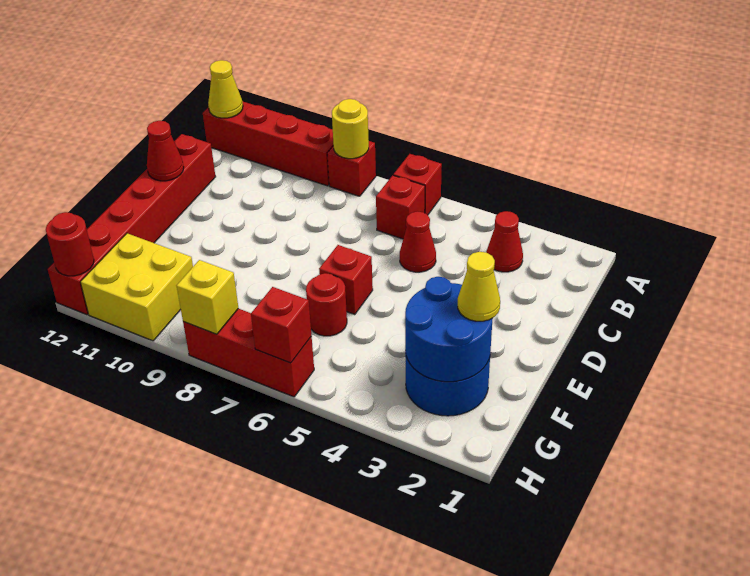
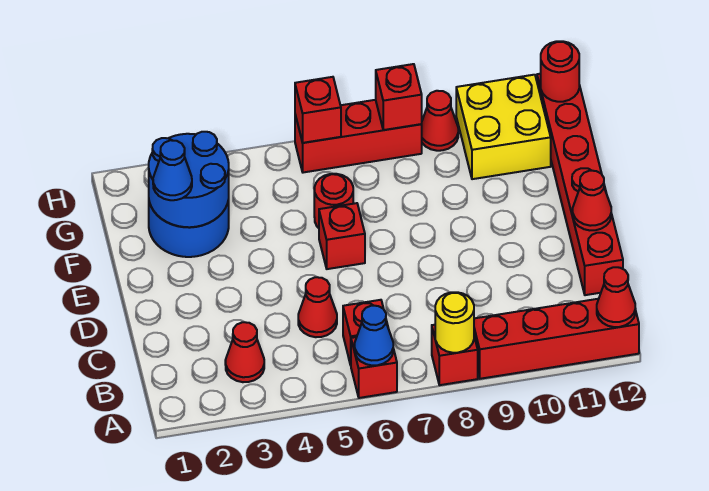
none -> blue cone A6 level 2
yellow cone A12 level 2 -> red cone A12 level 2
yellow cone F2 level 3 -> blue cone F2 level 3
yellow brick H8 level 2 -> red brick H8 level 2
none -> red cone H9 level 1

